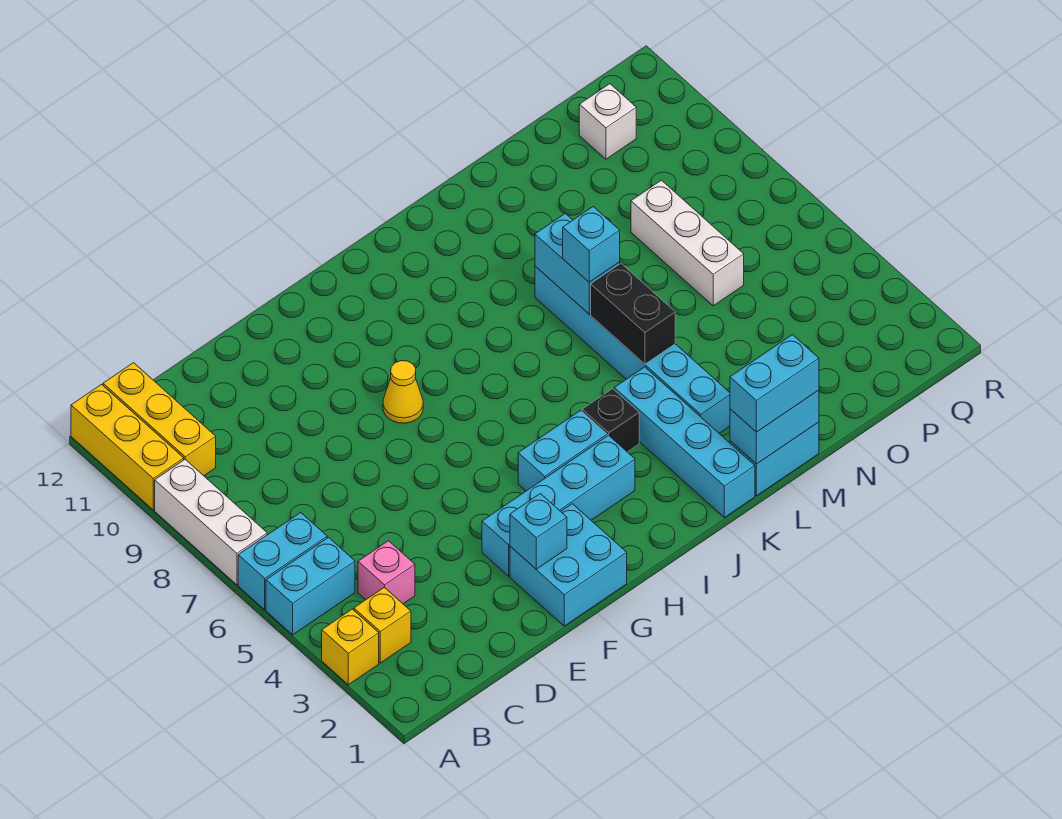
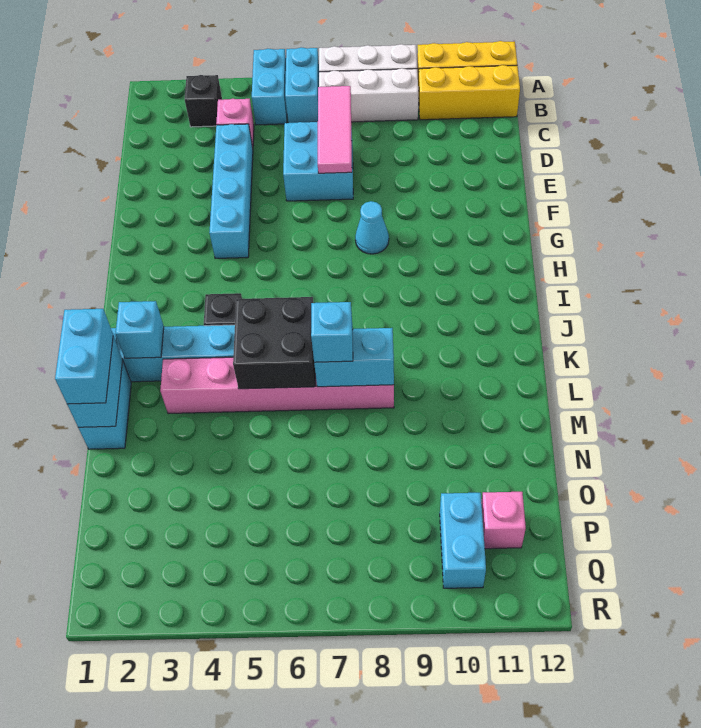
yellow brick A3 level 1 -> none
yellow brick B3 level 1 -> black brick B3 level 1
none -> pink tile C7:E7 level 2
cyan brick F1:G2 level 1 -> cyan brick D6:E7 level 1
cyan brick F2 level 2 -> cyan brick K2 level 2
cyan brick F3:I3 level 1 -> cyan brick D4:G4 level 1
yellow cone G8 level 1 -> cyan cone G8 level 1
cyan brick H4:I4 level 1 -> cyan brick P10:Q10 level 1
cyan brick L3:L8 level 1 -> pink brick L3:L8 level 1
black brick L5:L6 level 2 -> black brick K5:L6 level 2
white brick O6:O8 level 1 -> white brick B7:B9 level 1
white brick P11 level 1 -> pink brick P11 level 1

